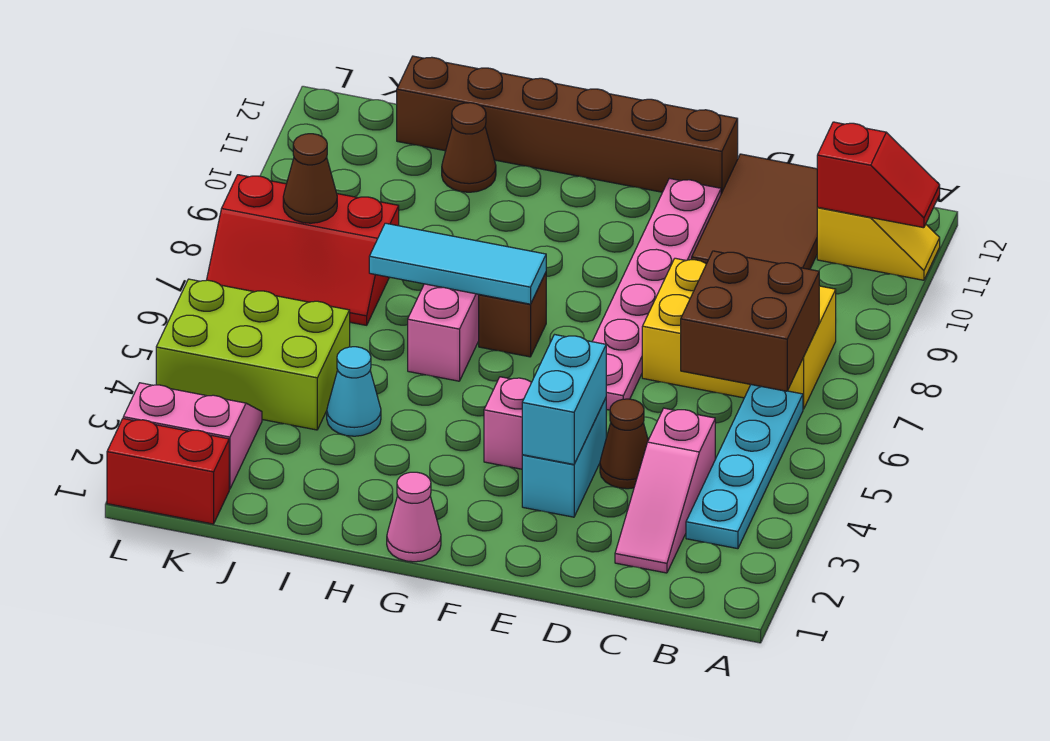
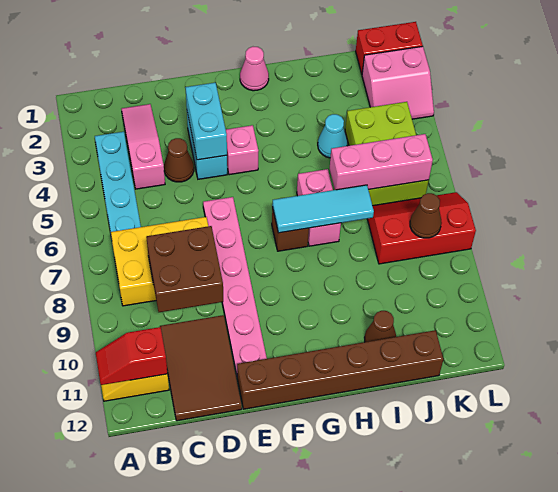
brown brick B6:C7 level 2 -> brown brick C8:D9 level 2
none -> pink brick I6:K6 level 2
lime brick J4:L5 level 1 -> lime brick J4:K6 level 1

